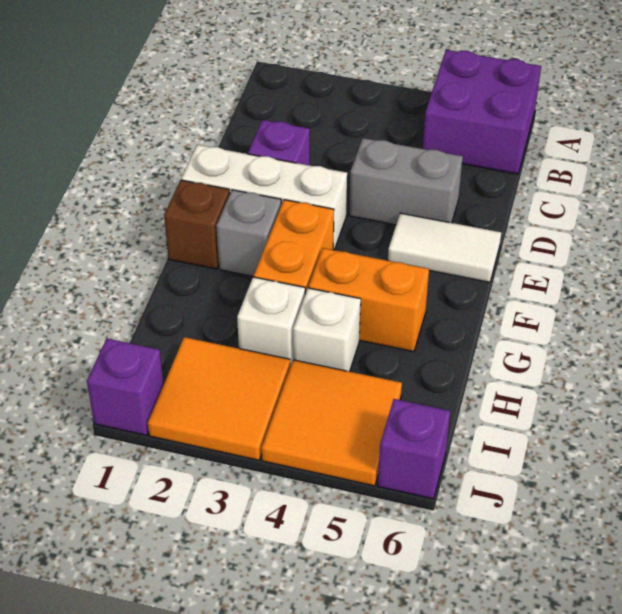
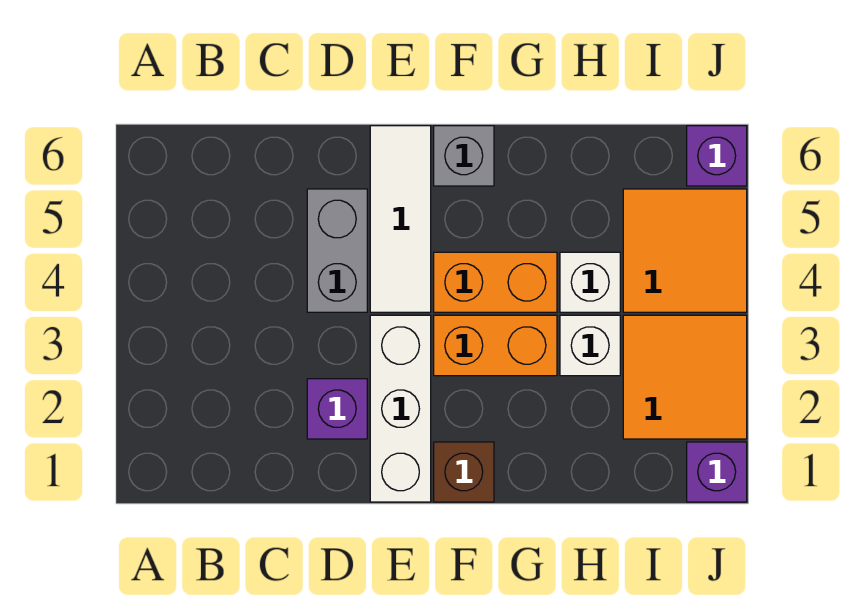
purple brick A5:B6 level 1 -> none
white tile E5:E6 level 1 -> white tile E4:E6 level 1
grey brick F2 level 1 -> grey brick F6 level 1
orange brick G4:G5 level 1 -> orange brick F4:G4 level 1

